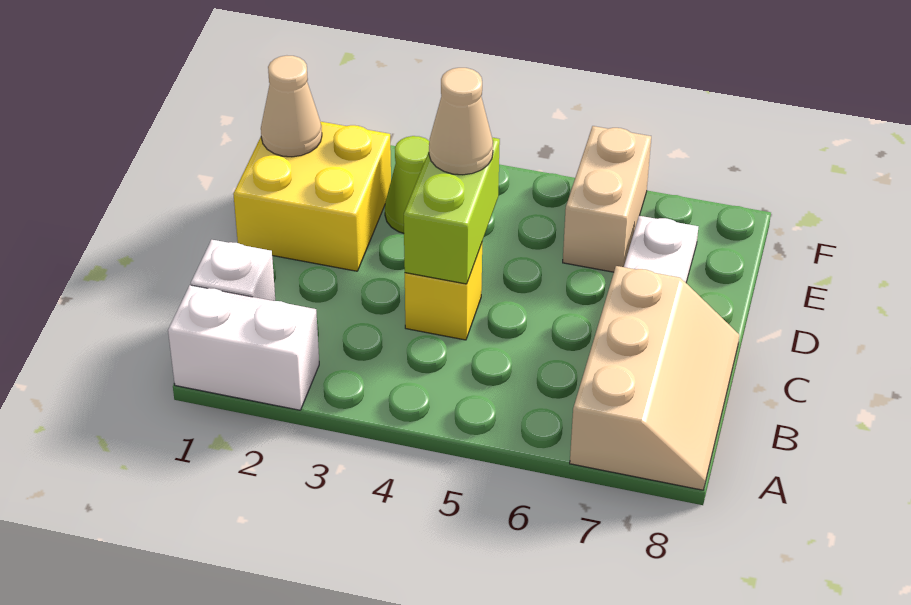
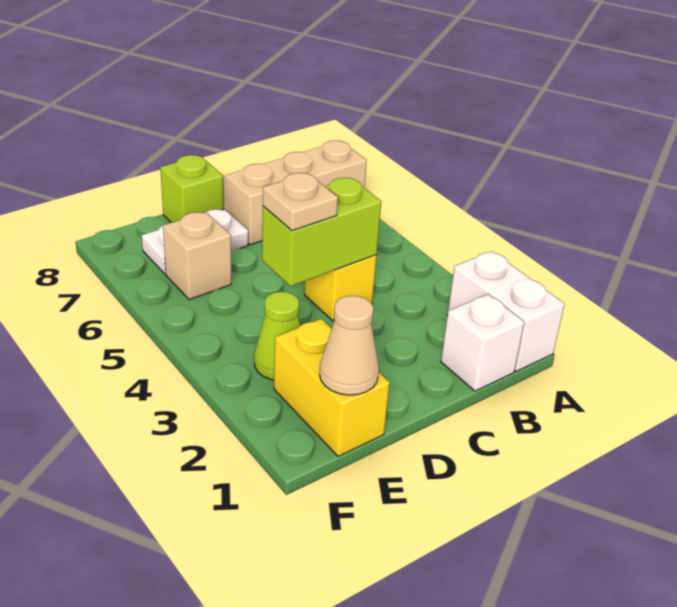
yellow brick D1:E2 level 1 -> yellow brick E1:E2 level 1
tan cone D4 level 3 -> tan plate D4 level 3
none -> lime brick D8 level 1
tan brick E6:F6 level 1 -> tan brick E6 level 1

